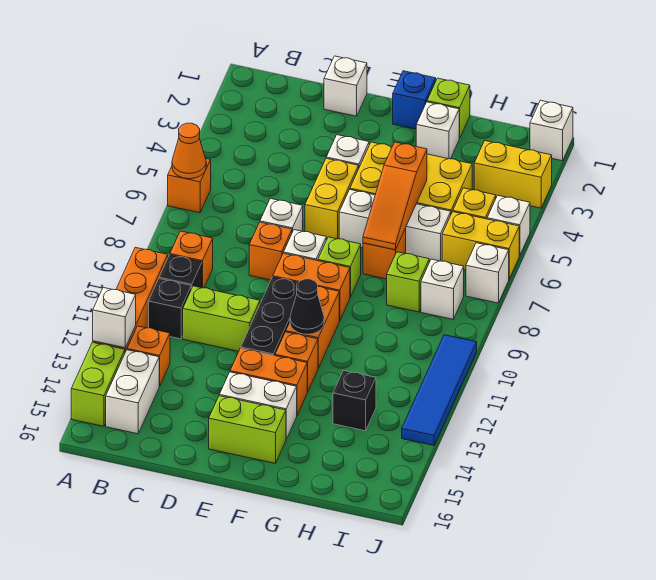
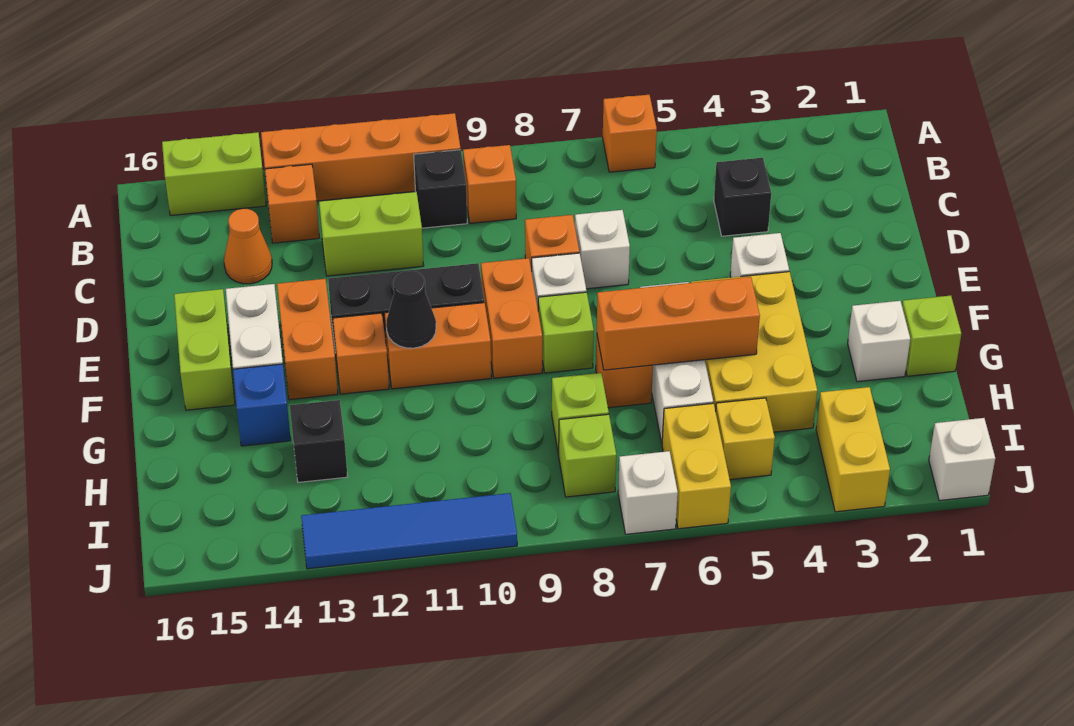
orange cone A6 level 2 -> orange cone C14 level 1
white brick A13 level 2 -> none
black brick B11 level 1 -> black brick C4 level 1
white brick B14:B15 level 1 -> none
lime brick C11:D11 level 1 -> lime brick C11:C12 level 1
white brick D1 level 1 -> none
yellow brick E5:E6 level 1 -> none
blue brick F1 level 1 -> blue brick G14 level 1
orange slope G5:G7 level 2 top 5 -> orange brick G5:G7 level 2
white brick I8 level 1 -> lime brick I8 level 1
white brick J5 level 1 -> none

